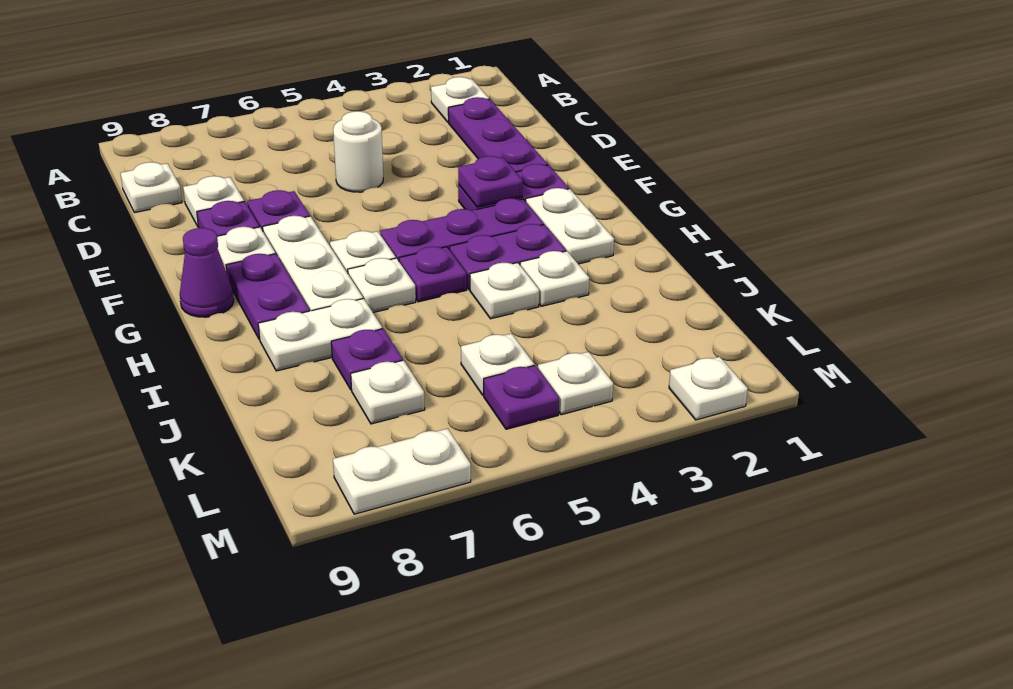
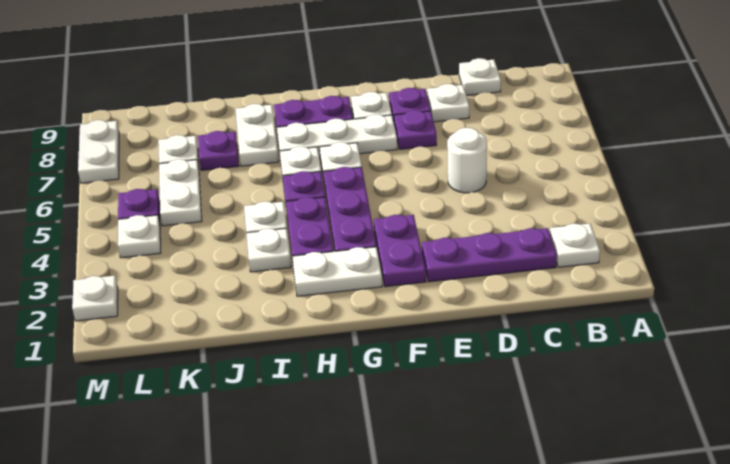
purple plate F3 level 2 -> none
purple cone G9 level 1 -> none
white plate K5 level 1 -> white plate K5:K6 level 1

